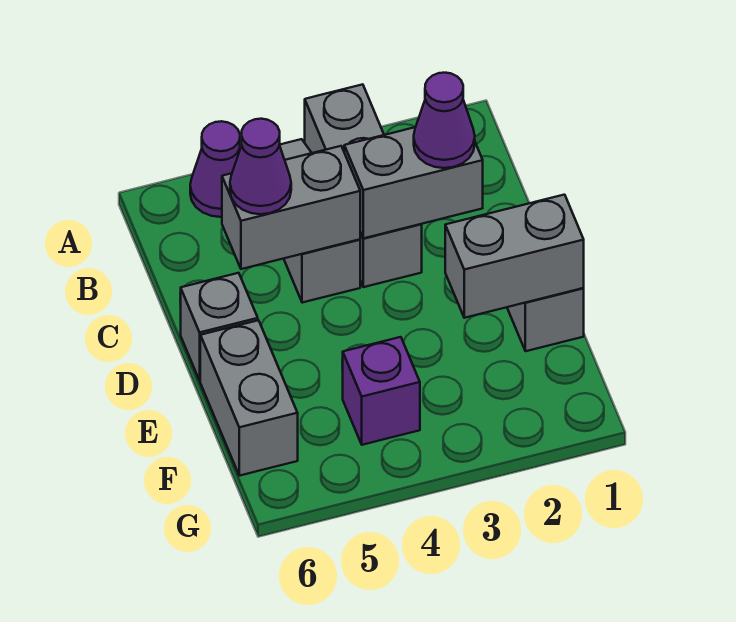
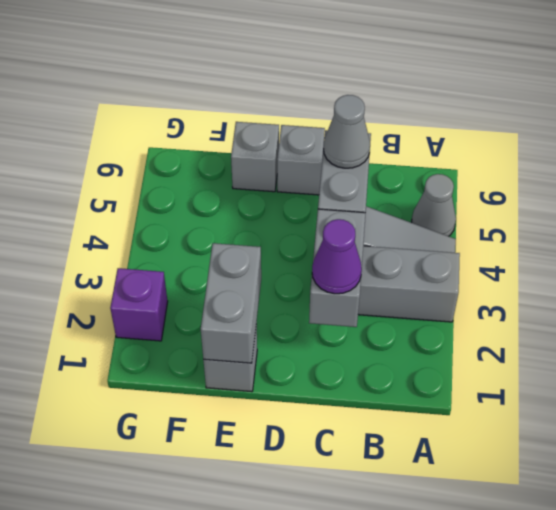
purple cone A5 level 1 -> grey cone A5 level 1
purple cone C5 level 3 -> grey cone C5 level 3
grey brick E6:F6 level 1 -> grey brick E6 level 1
purple brick F4 level 1 -> purple brick G2 level 1

